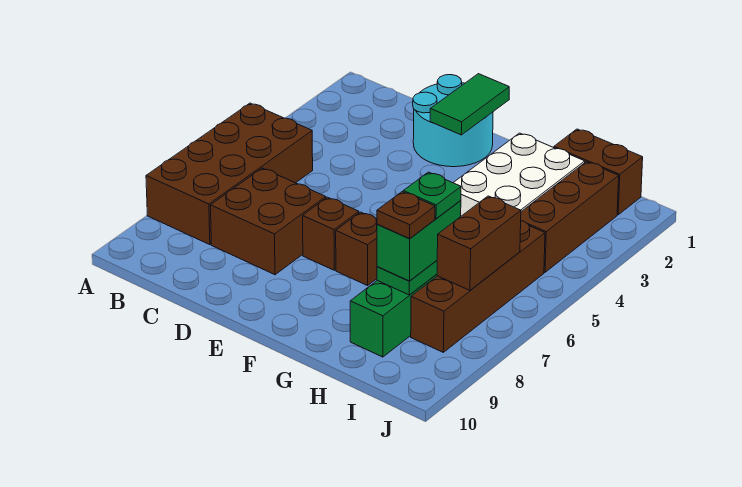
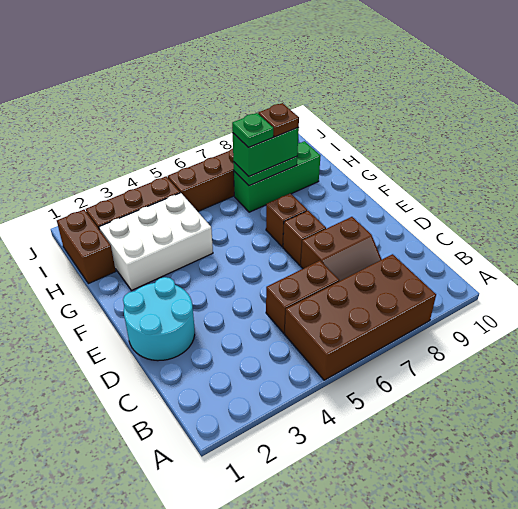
brown brick C7:D8 level 1 -> brown slope C7:D8 level 1 top D
green tile E1:E2 level 2 -> none
brown brick I6:I7 level 2 -> brown brick C5:C6 level 1

